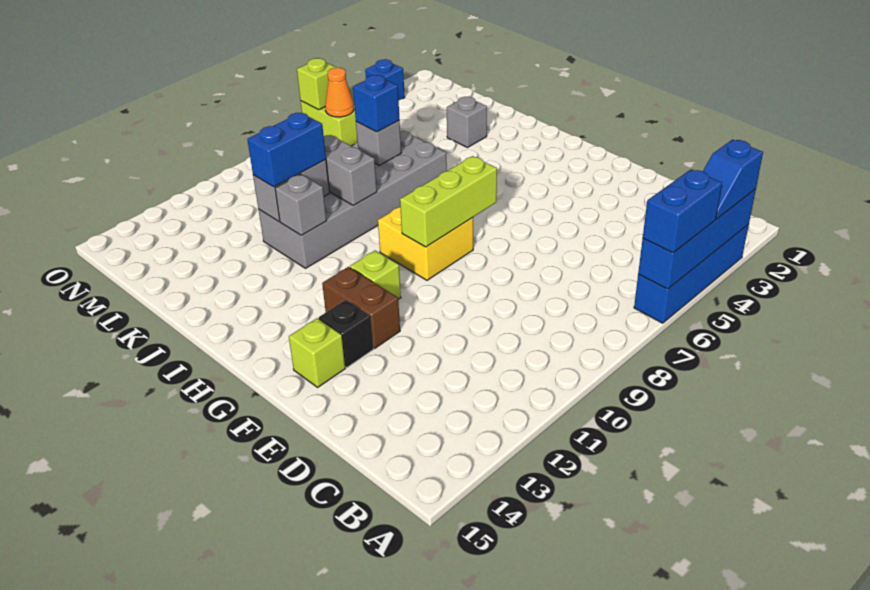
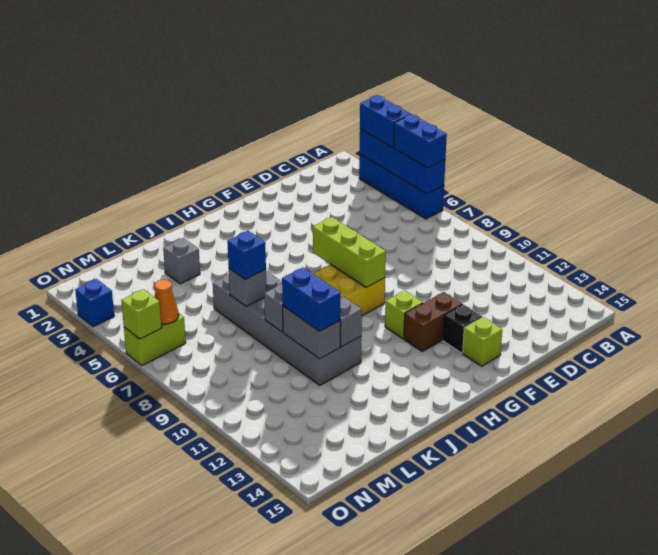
blue slope A3:A4 level 3 top 3 -> blue brick A3:A4 level 3

